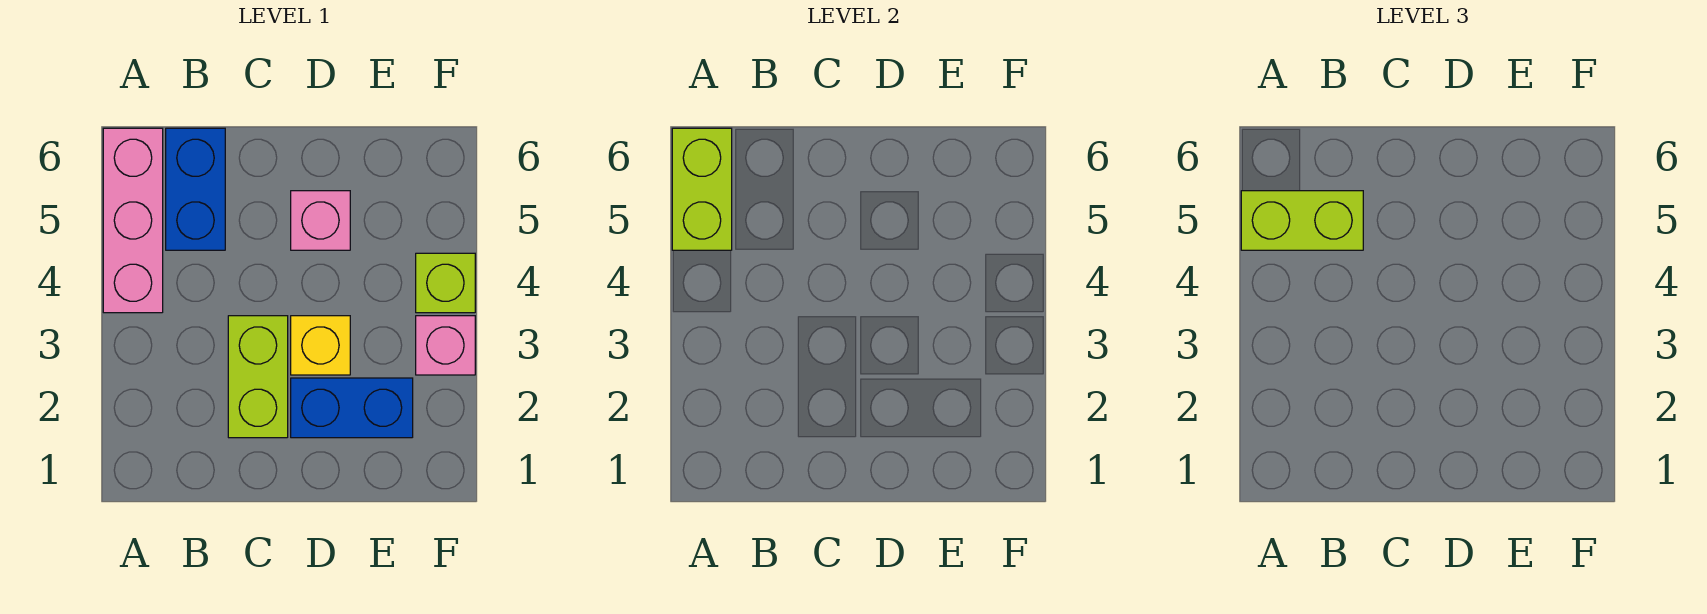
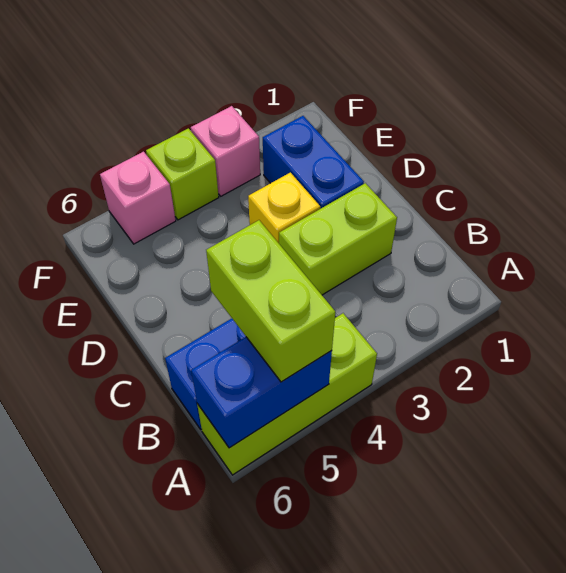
pink brick A4:A6 level 1 -> lime brick A4:A6 level 1
lime brick A5:A6 level 2 -> blue brick A5:A6 level 2
pink brick D5 level 1 -> pink brick F5 level 1

